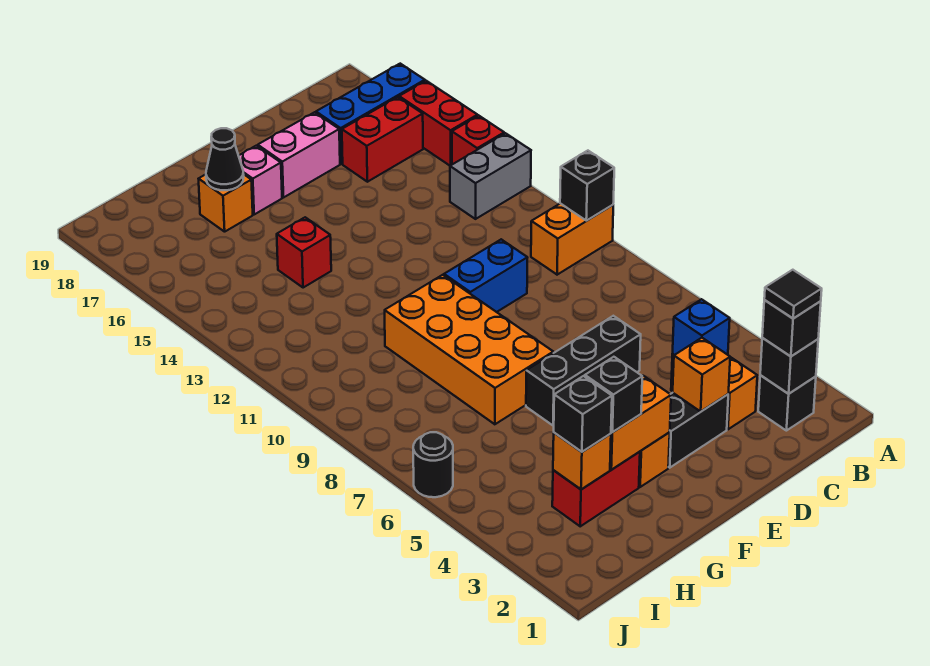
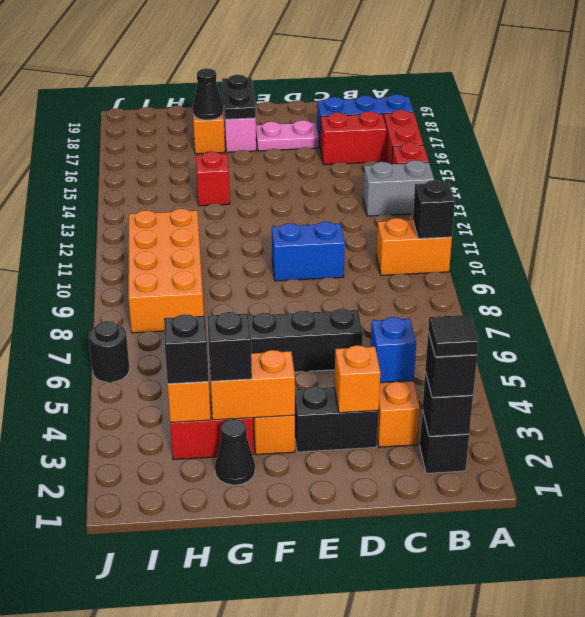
pink brick D17:E17 level 1 -> pink plate D17:E17 level 1
orange brick F7:G10 level 1 -> orange brick H8:I11 level 1
none -> black plate F17:F18 level 2
none -> black cone G2 level 1

